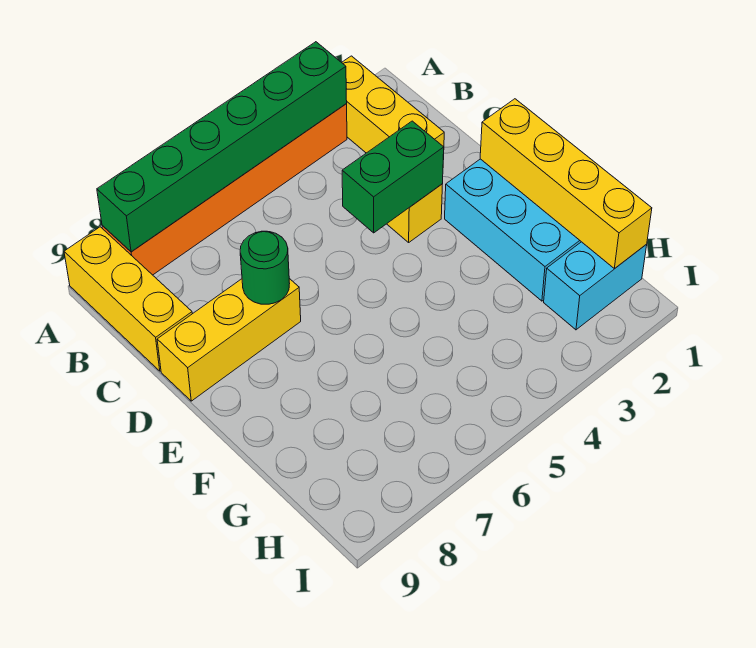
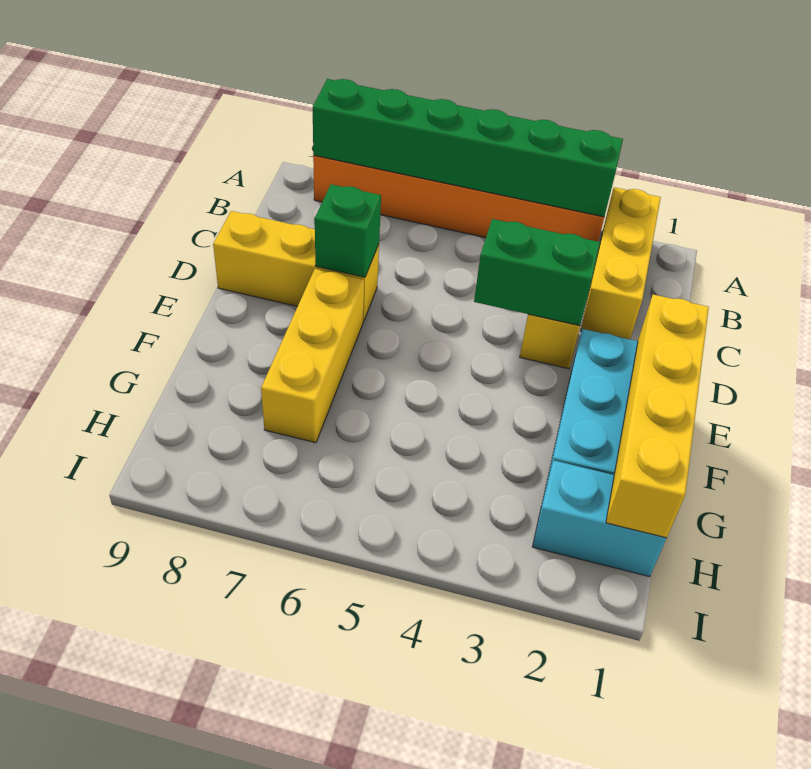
yellow brick A9:C9 level 1 -> yellow brick E7:G7 level 1
green round brick D7 level 2 -> green brick D7 level 2

